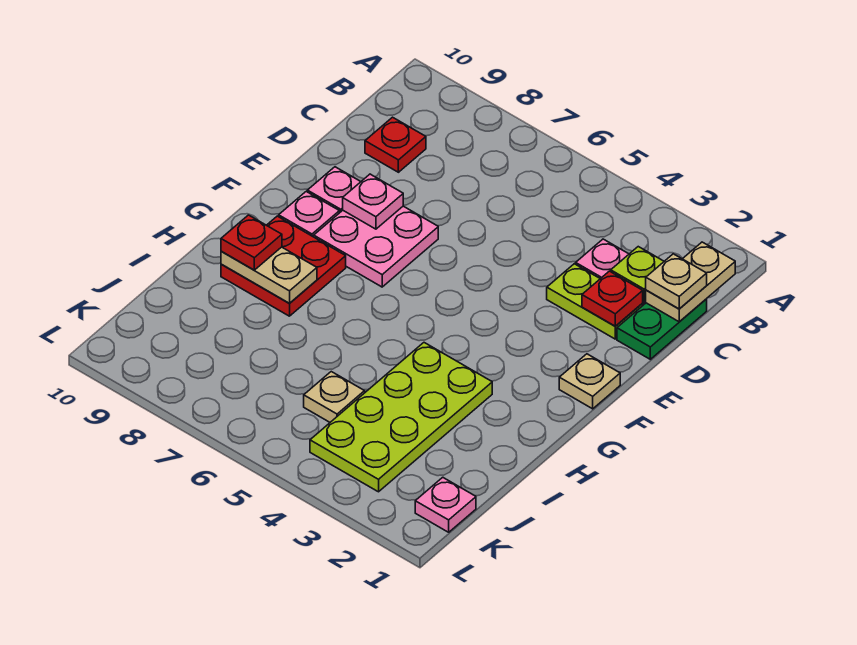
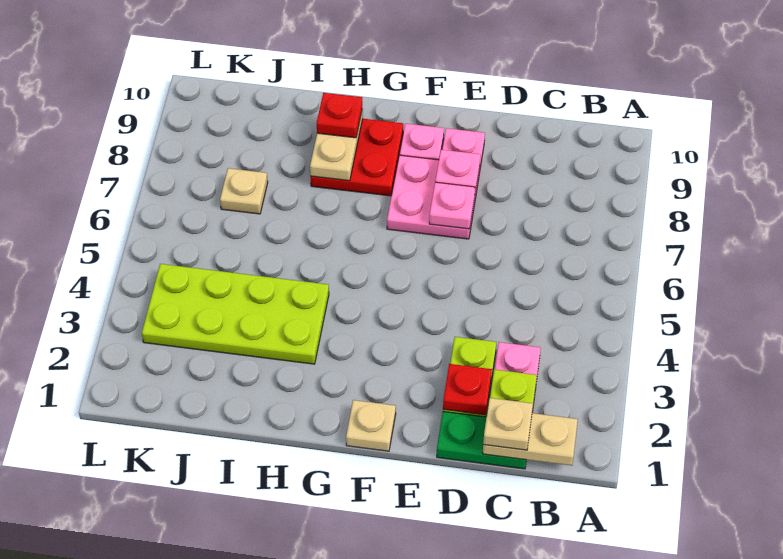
red plate C9 level 1 -> none
tan plate J5 level 1 -> tan plate J7 level 1
pink plate K1 level 1 -> pink plate E7 level 2

